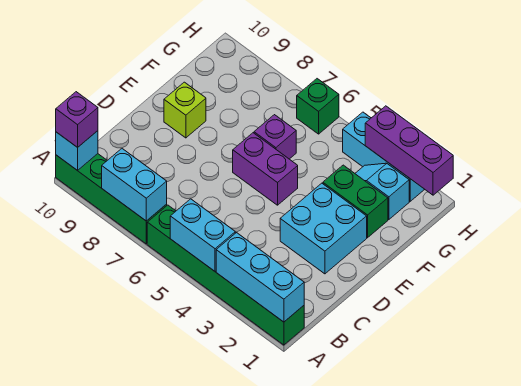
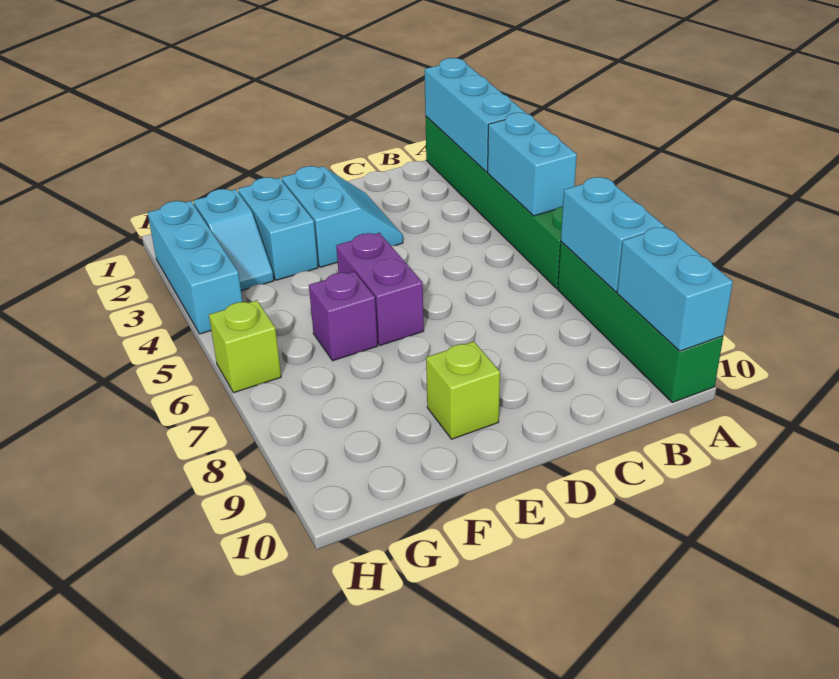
cyan brick A10 level 2 -> cyan brick A9:A10 level 2
purple brick A10 level 3 -> none
cyan brick D2:E3 level 1 -> cyan slope D2:E3 level 1 top E
green brick F2:F3 level 1 -> cyan brick F2:F3 level 1
purple brick H1:H3 level 2 -> none
green brick H6 level 1 -> lime brick H6 level 1

